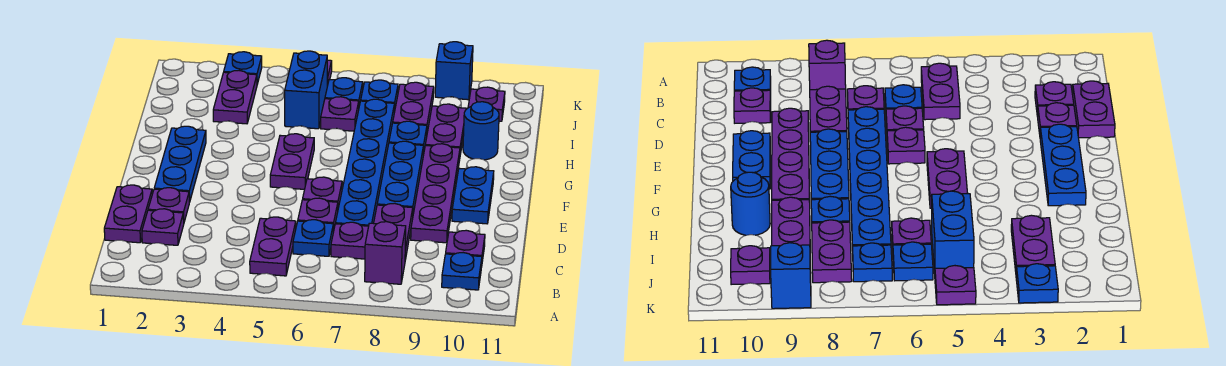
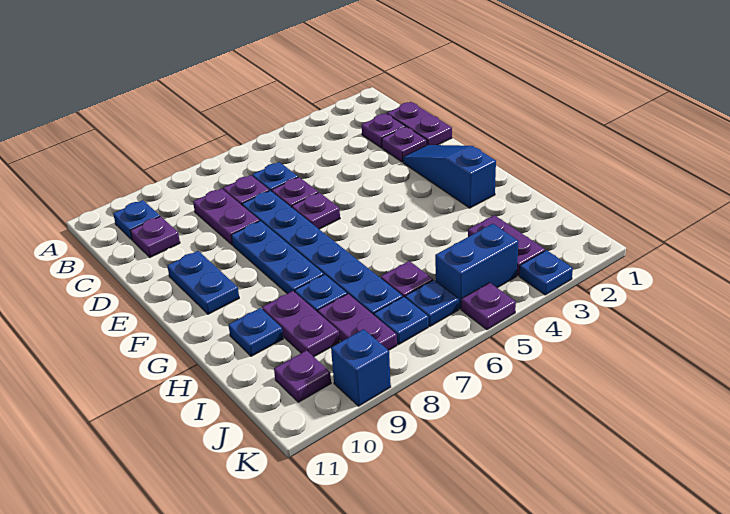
purple plate B5:C5 level 1 -> none
purple brick B8 level 1 -> none
purple plate D9:G9 level 1 -> none
blue plate E2:G2 level 1 -> blue slope E2:G2 level 1 top G
purple plate F5:G5 level 1 -> none
blue round brick H10 level 1 -> blue plate H10 level 1
blue brick I5:J5 level 1 -> blue brick J4:J5 level 1

